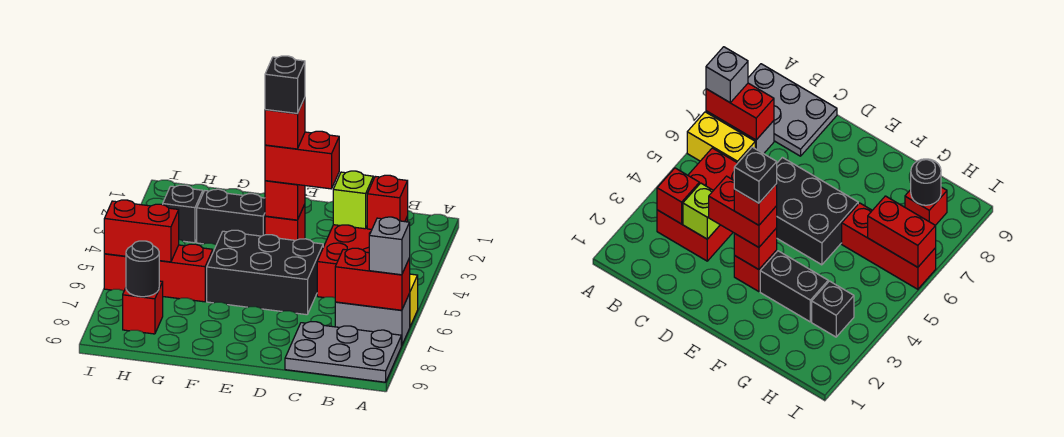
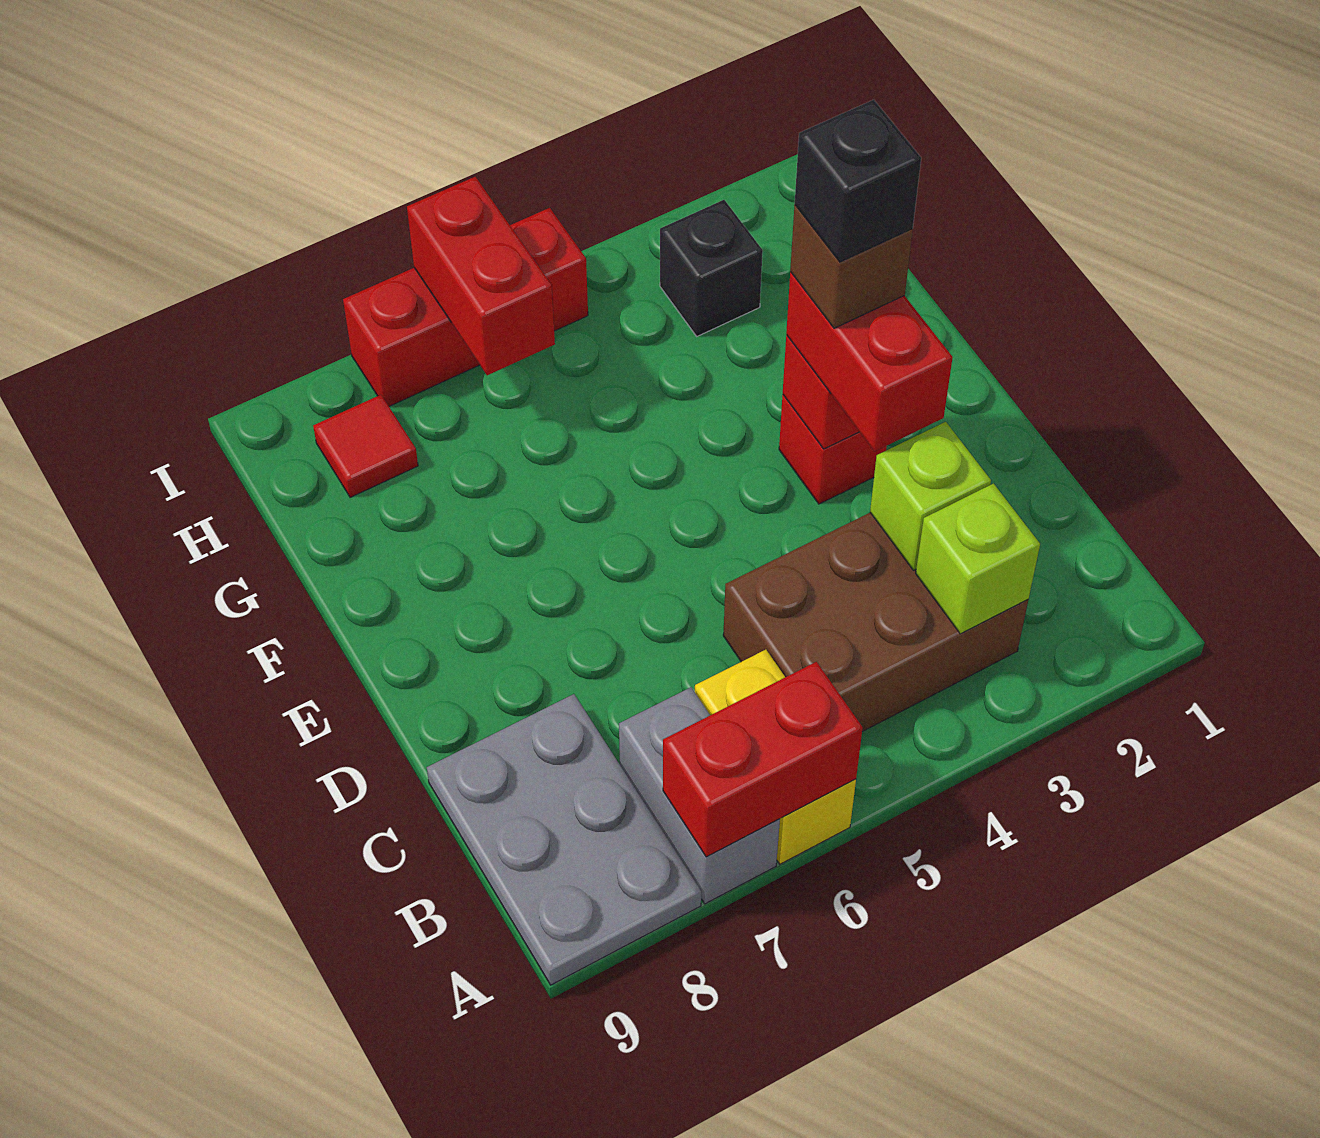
red brick A7:B7 level 2 -> red brick A6:A7 level 2
grey brick A7 level 3 -> none
red brick B3:C5 level 1 -> brown brick B3:C5 level 1
red brick B3 level 2 -> lime brick B3 level 2
black brick D5:F6 level 1 -> none
red brick E3 level 4 -> brown brick E3 level 4
black brick F3:G3 level 1 -> none
red brick G6:I6 level 1 -> red brick I5:I7 level 1
red brick H8 level 1 -> red tile H8 level 1
black round brick H8 level 2 -> none

